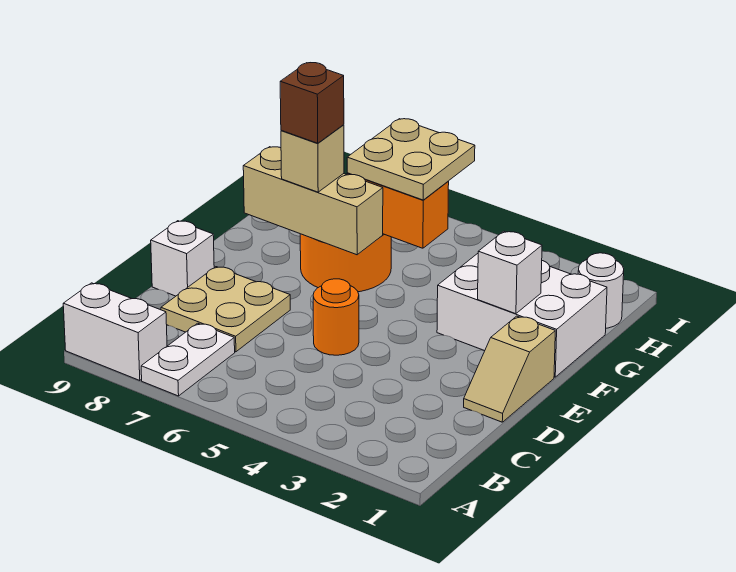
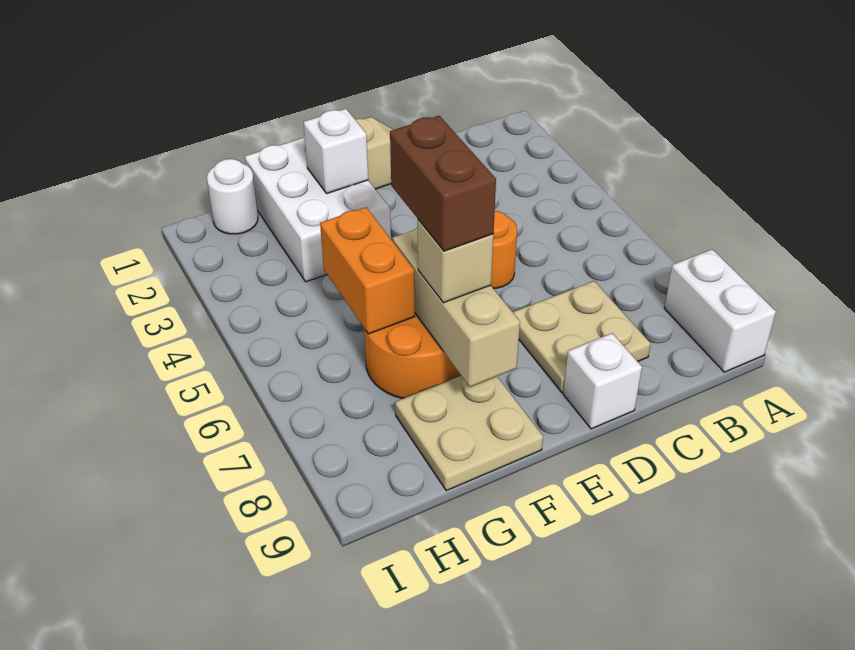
white plate A7:B7 level 1 -> none
brown brick F7 level 4 -> brown brick F6:F7 level 4
tan plate G5:H6 level 3 -> tan plate F8:G9 level 1

